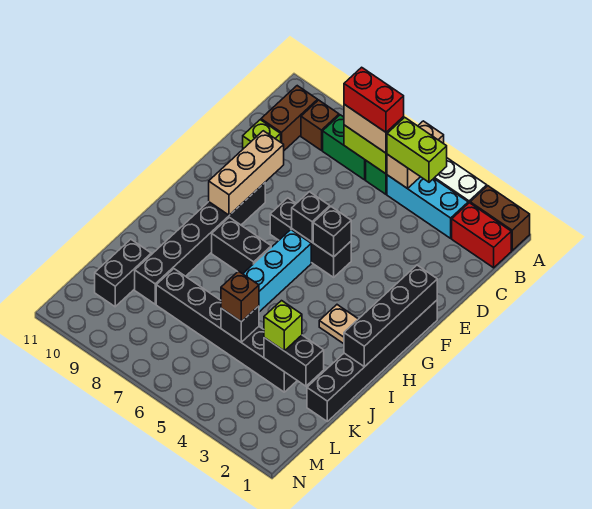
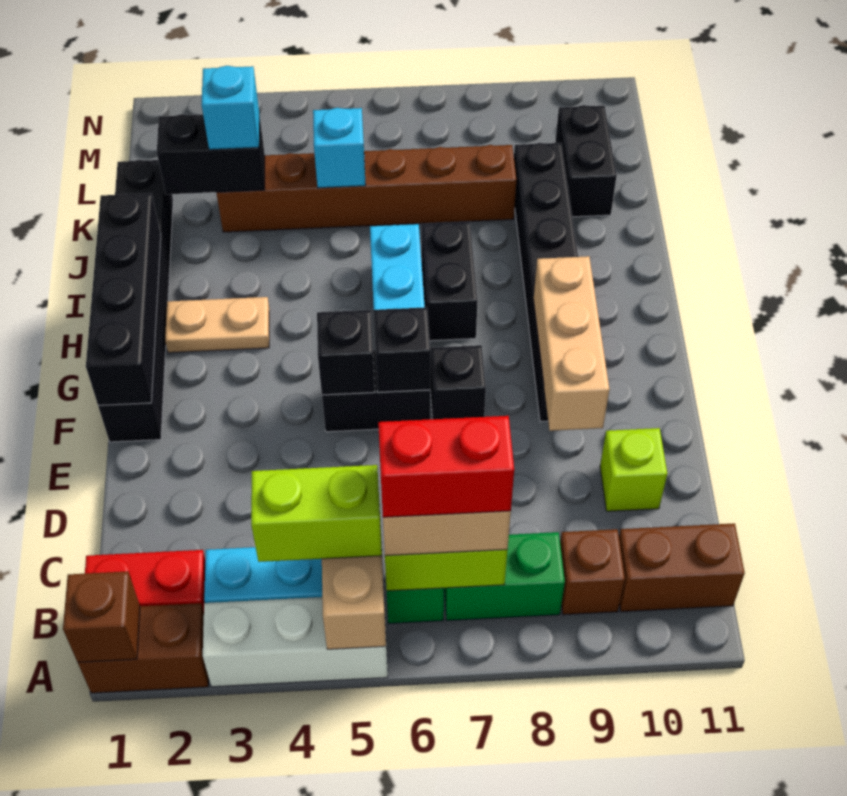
brown brick B10:C10 level 1 -> brown brick B10:B11 level 1
black brick H7:H8 level 1 -> black brick H7:I7 level 1
black brick K3:K8 level 1 -> brown brick K3:K8 level 1
lime brick K3 level 3 -> cyan brick K3 level 3
black brick K5 level 2 -> cyan brick K5 level 2
brown brick K5 level 3 -> brown brick A1 level 2

